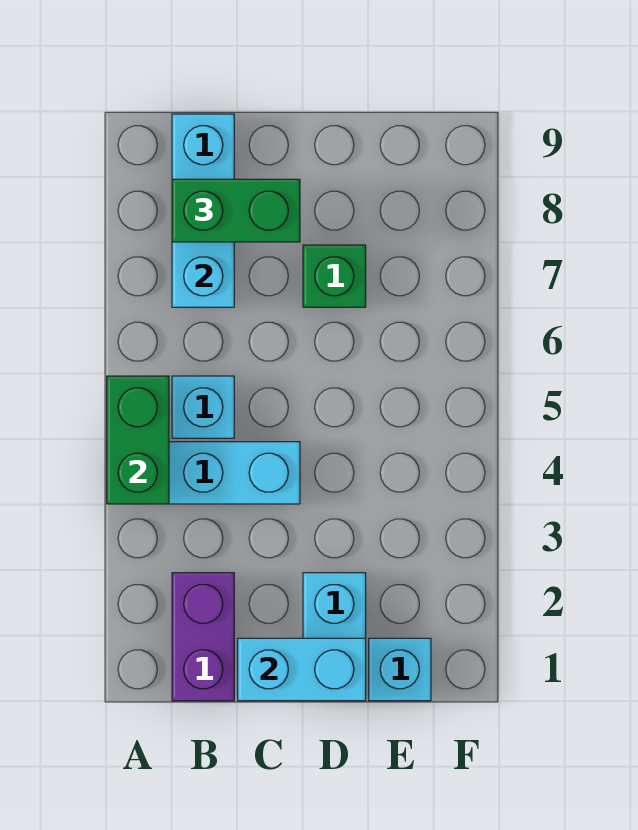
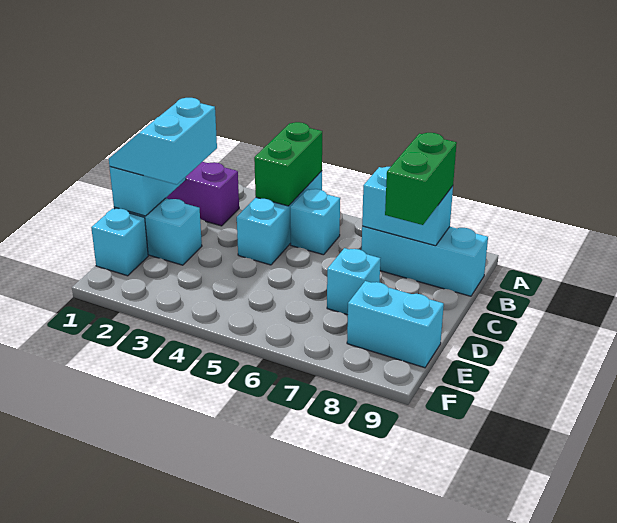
green brick A4:A5 level 2 -> green brick A4:B4 level 2
none -> cyan slope C1:D2 level 3 top 2
green brick D7 level 1 -> cyan brick D7 level 1
none -> cyan brick E8:E9 level 1

